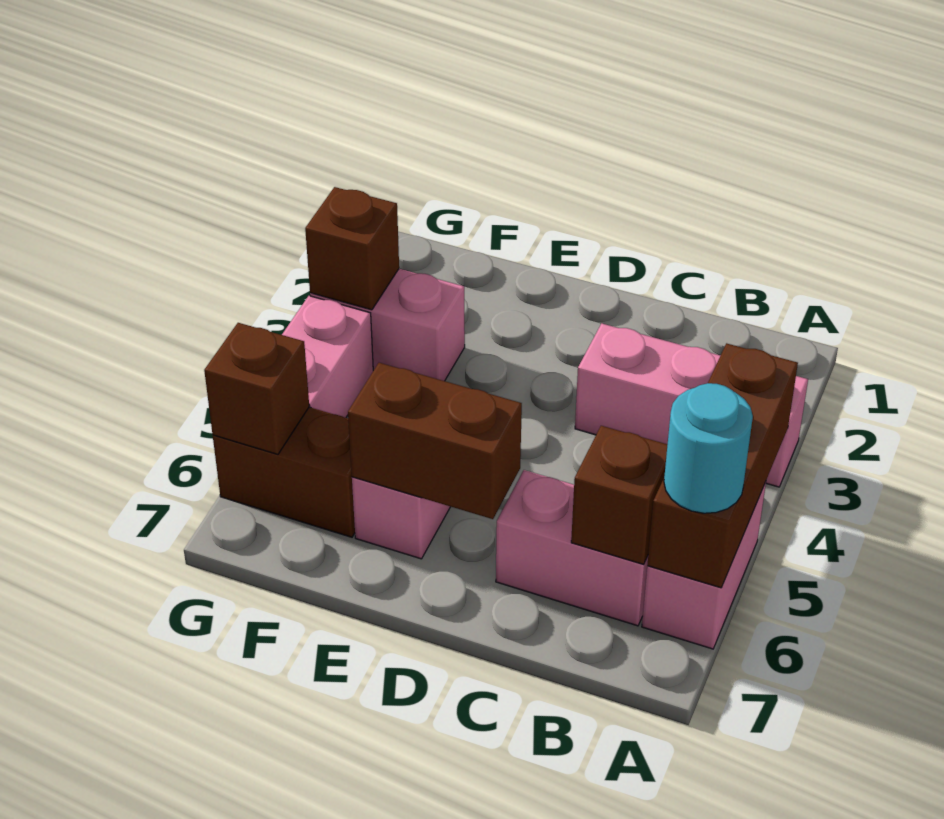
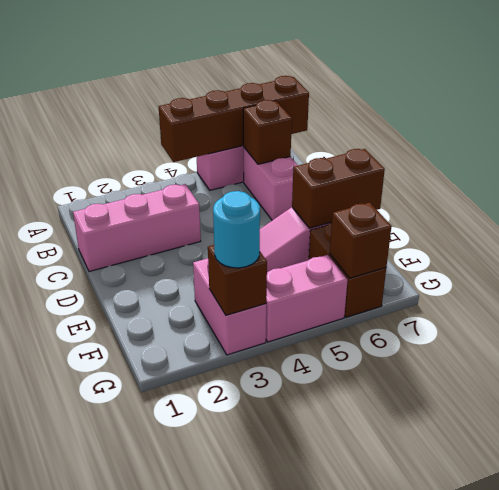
pink brick A3:C3 level 1 -> pink brick C1:C3 level 1
brown brick A4:A6 level 2 -> brown brick A4:A7 level 2
cyan round brick A6 level 3 -> cyan round brick G3 level 3
brown brick D6:E6 level 2 -> brown brick E6:E7 level 2

